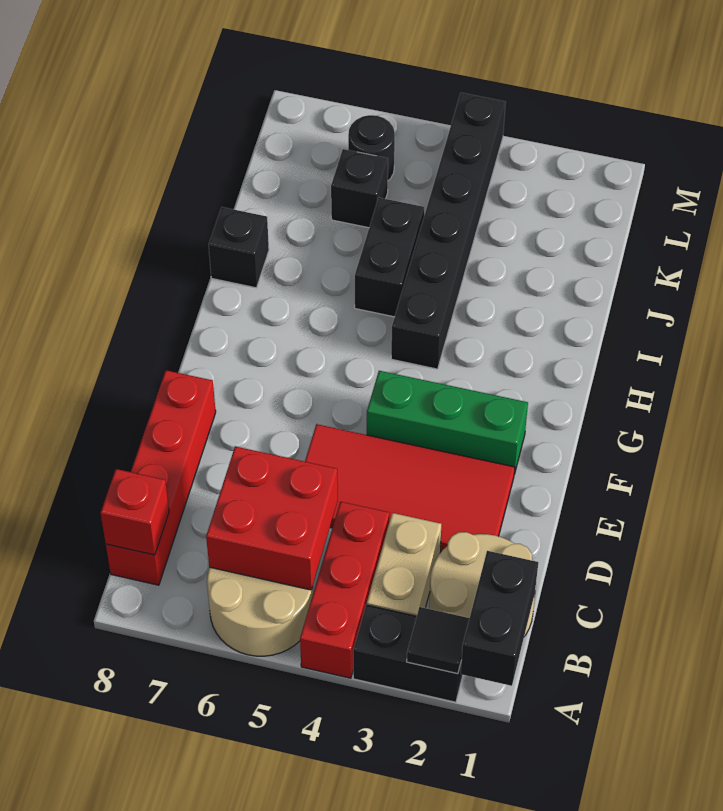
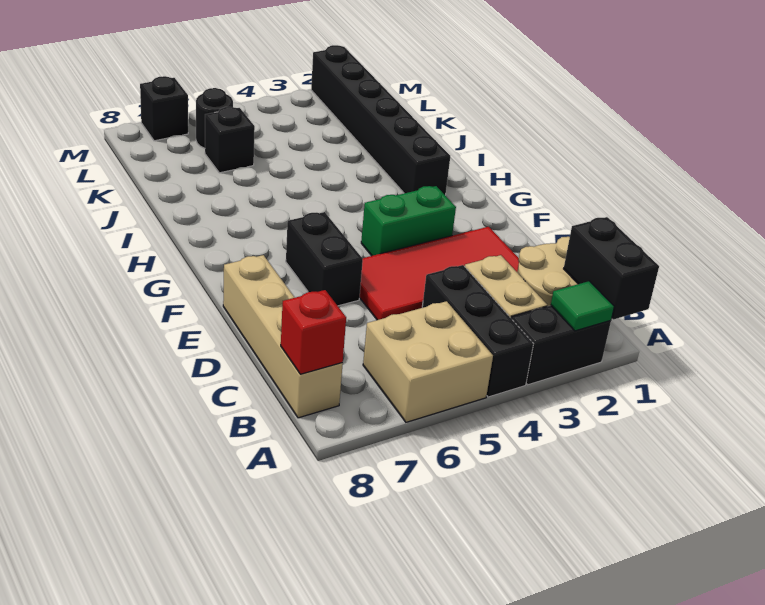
black tile A2 level 2 -> green tile A2 level 2
red brick A4:C4 level 1 -> black brick A4:C4 level 1
tan round brick A5:B6 level 1 -> tan brick A5:B6 level 1
red brick B5:C6 level 2 -> none
red brick B8:E8 level 1 -> tan brick B8:E8 level 1
green brick F2:F4 level 1 -> green brick F3:F4 level 1
black brick H4:M4 level 1 -> black brick H2:M2 level 1
black brick I5:J5 level 1 -> black brick E6:F6 level 1
black brick I8 level 1 -> black brick M7 level 1

